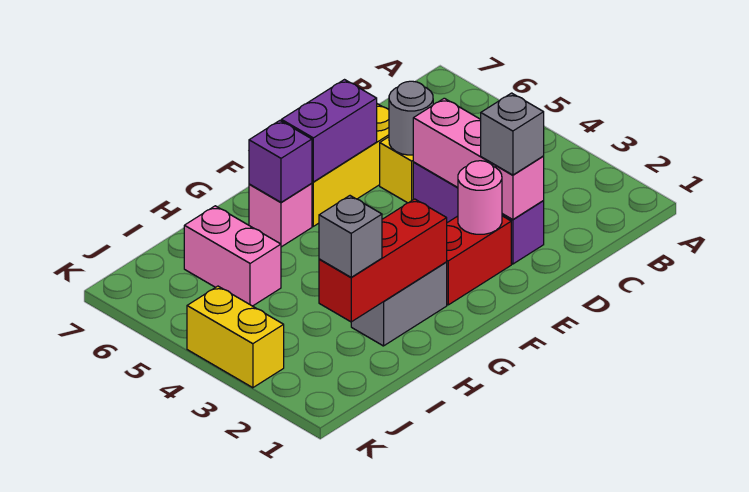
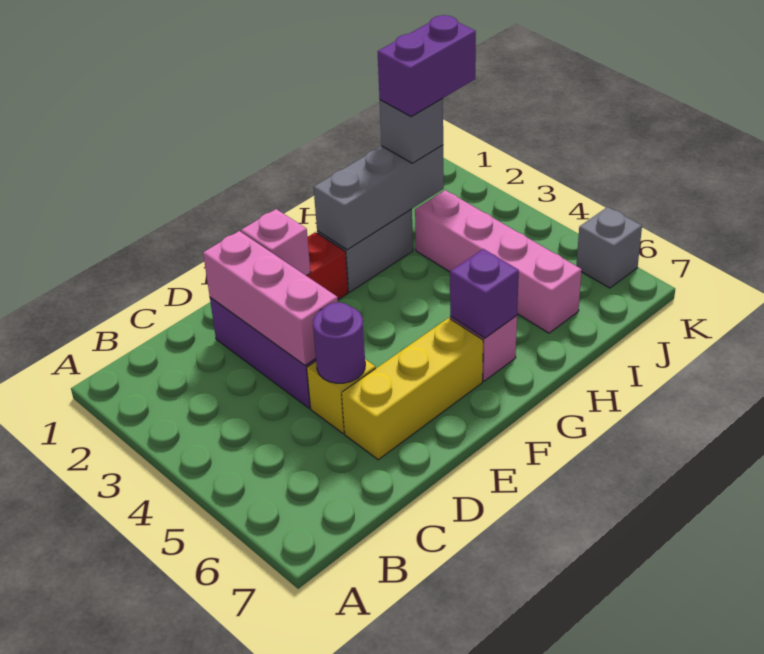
grey brick D2 level 3 -> grey brick K6 level 1
grey round brick D5 level 2 -> purple round brick D5 level 2
pink round brick E2 level 2 -> pink brick E2 level 2
purple brick E6:F6 level 2 -> purple brick I2:J2 level 4
red brick G2:I2 level 2 -> grey brick G2:I2 level 2
pink brick I5:I6 level 1 -> pink brick I3:I6 level 1
yellow brick K3:K4 level 1 -> none

